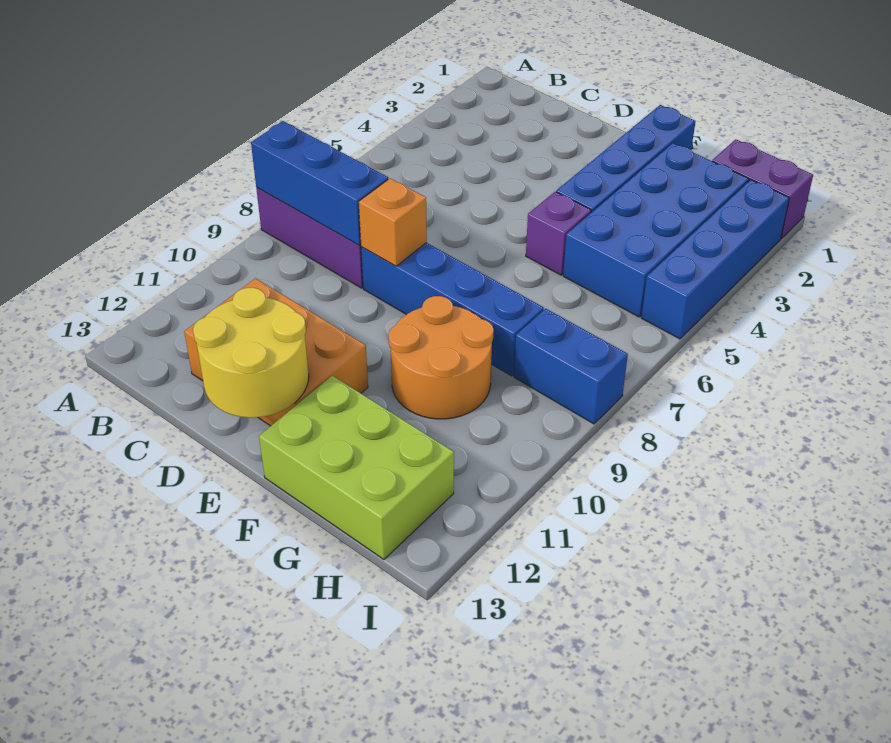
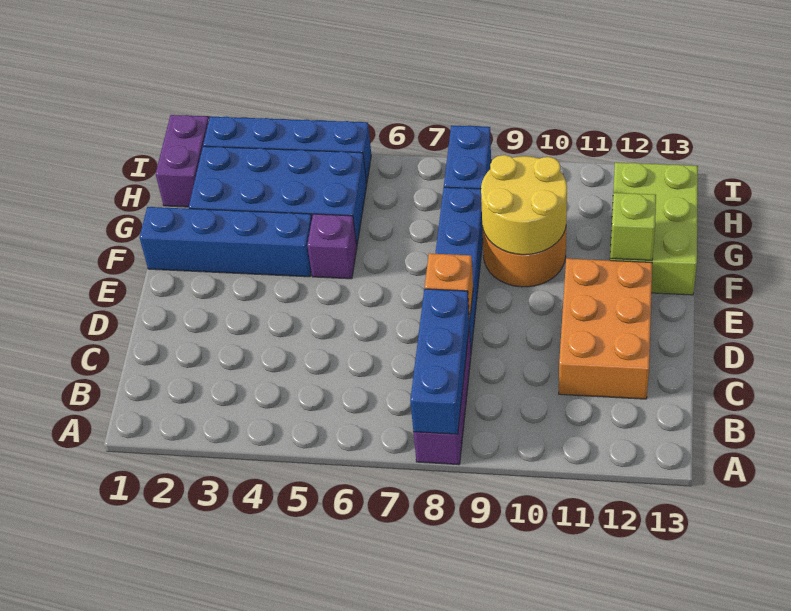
yellow round brick D12:E13 level 2 -> yellow round brick F9:G10 level 2
none -> lime brick F12 level 2

